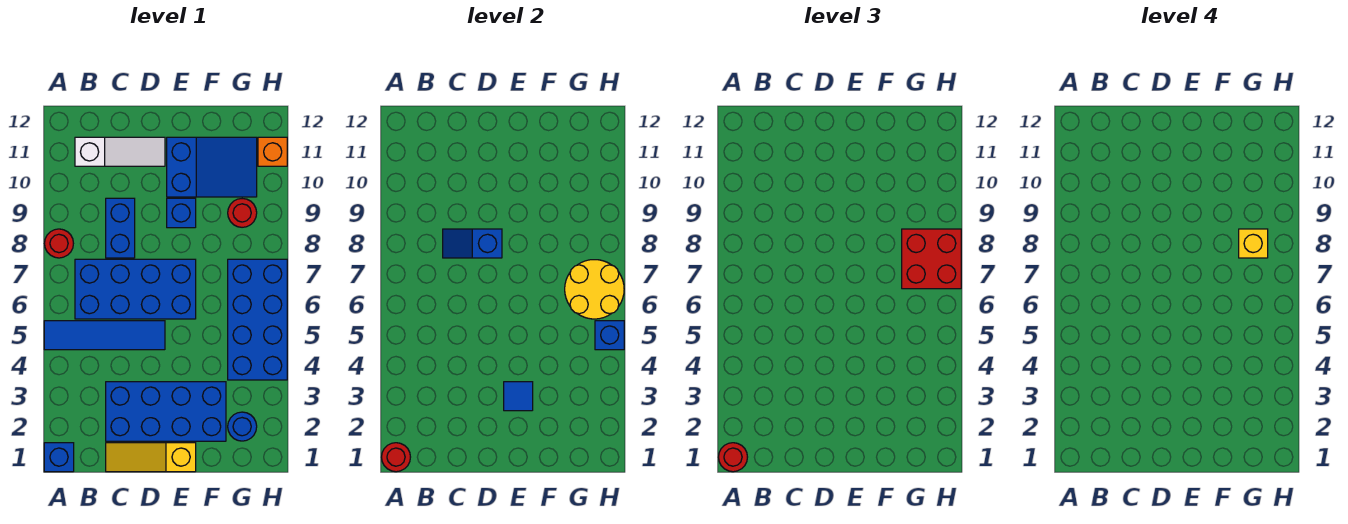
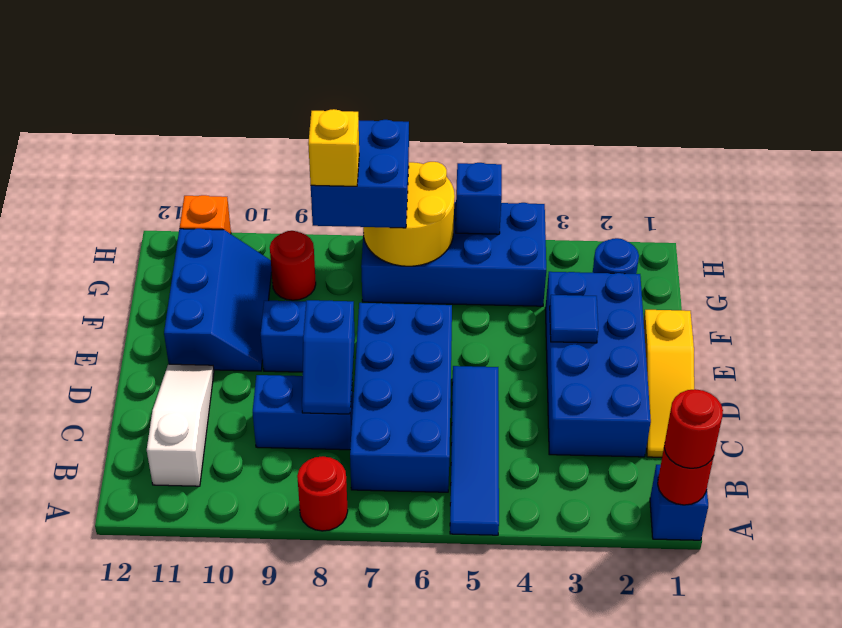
blue slope E10:G11 level 1 top E -> blue slope E10:G11 level 1 top 11
red brick G7:H8 level 3 -> blue brick G7:H8 level 3

